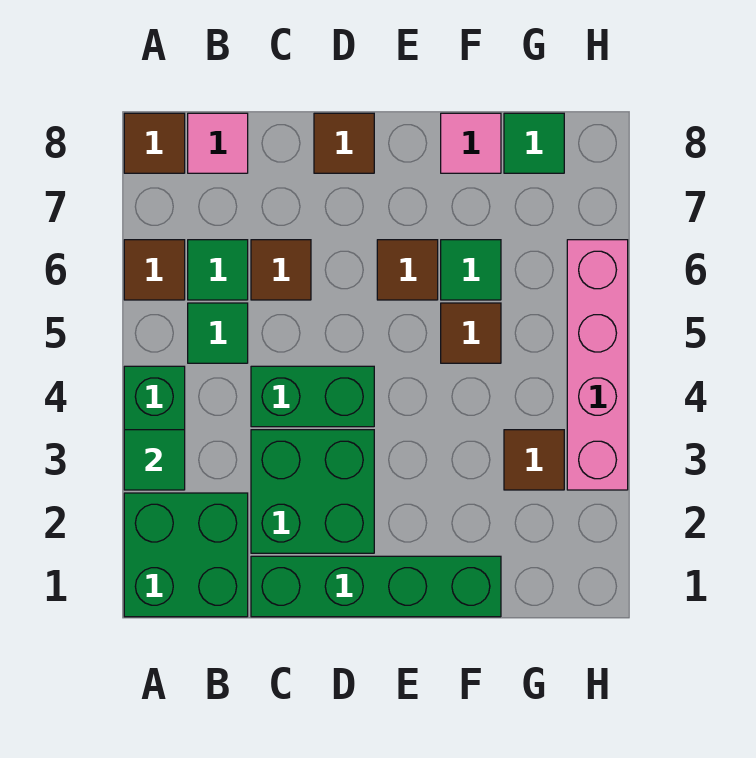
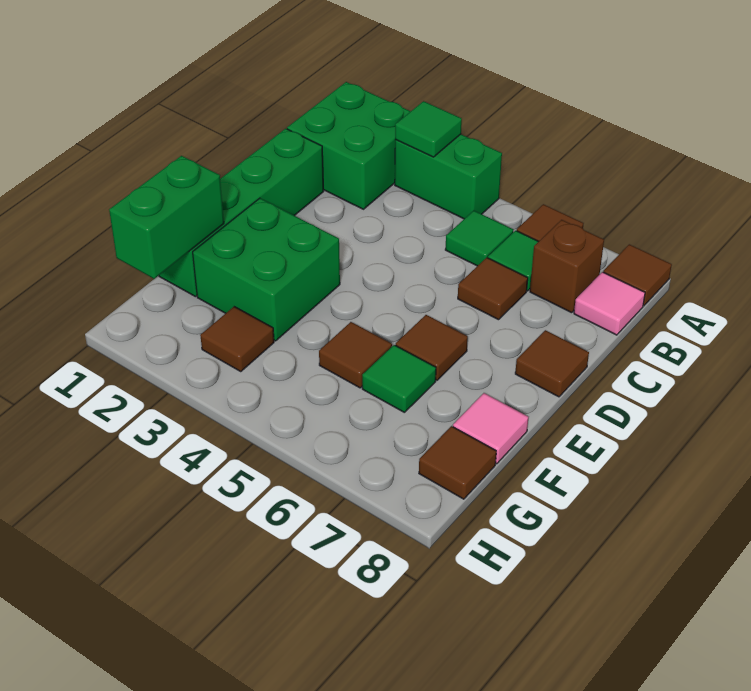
none -> brown brick B7 level 1
green brick C2:D3 level 1 -> green brick E2:F3 level 1
green brick C4:D4 level 1 -> green brick F1:G1 level 2
green tile G8 level 1 -> brown tile G8 level 1
pink brick H3:H6 level 1 -> none

